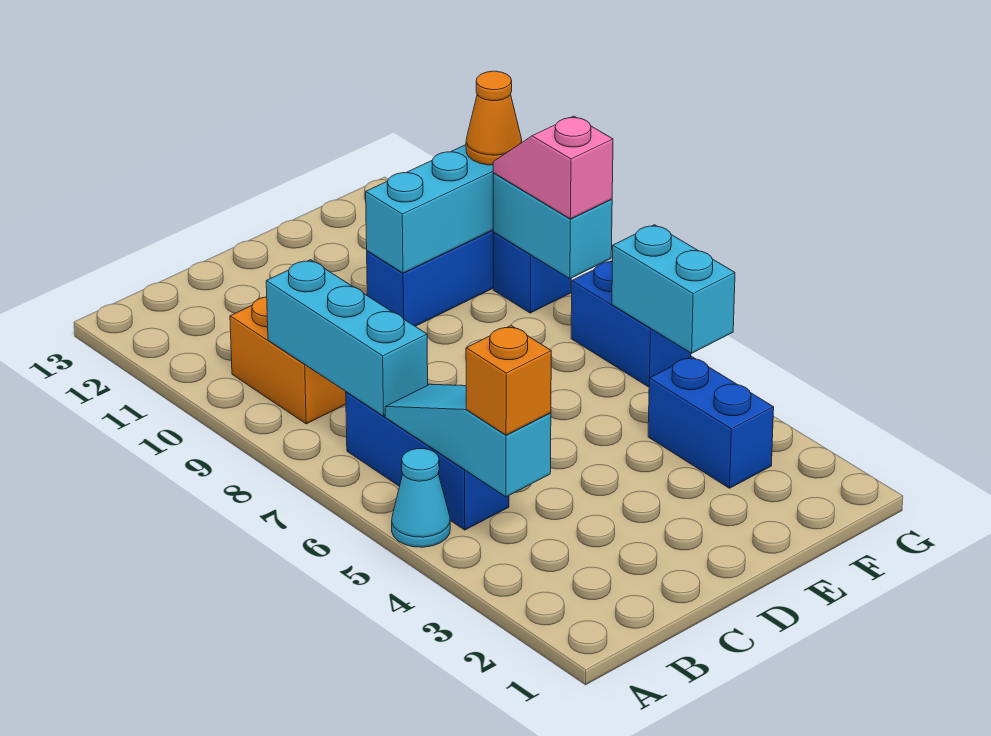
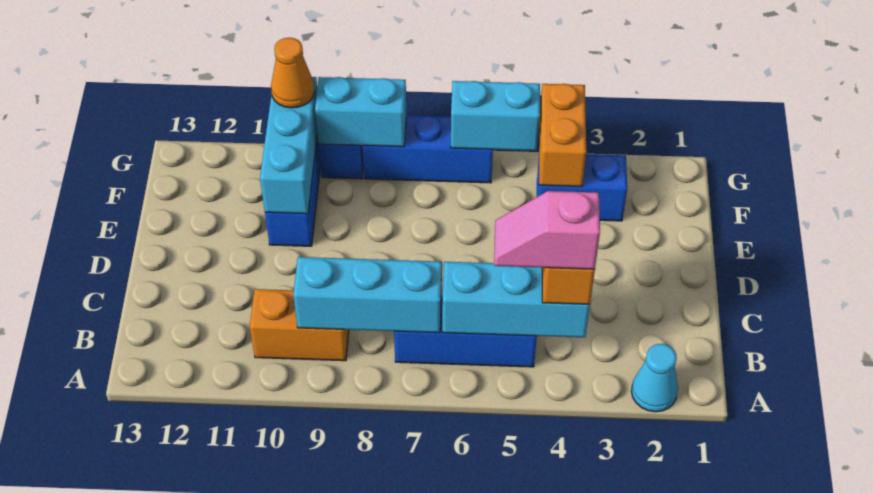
cyan cone A5 level 1 -> cyan cone A2 level 1
cyan slope B4:B6 level 2 top 4 -> cyan brick B4:B6 level 2
none -> orange brick F4:G4 level 2
blue brick G6:G7 level 1 -> blue brick G6:G8 level 1
pink slope G8:G9 level 3 top 8 -> pink slope B4:B5 level 4 top 4

